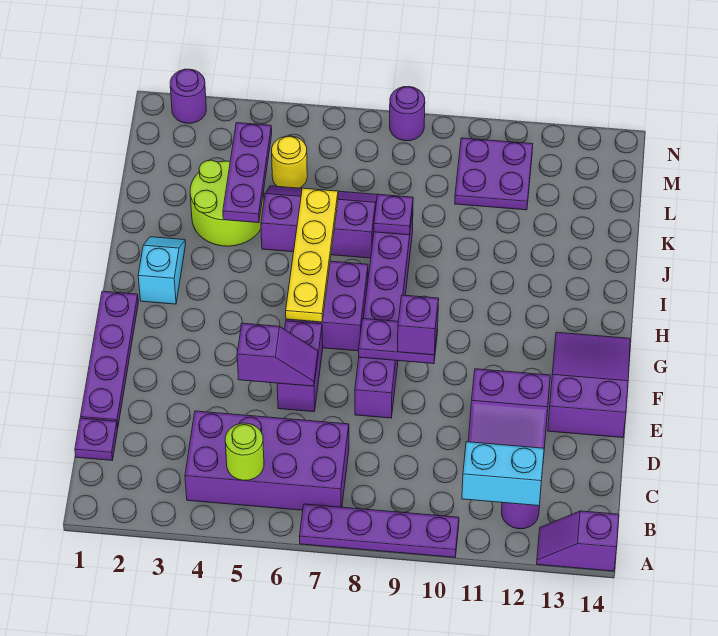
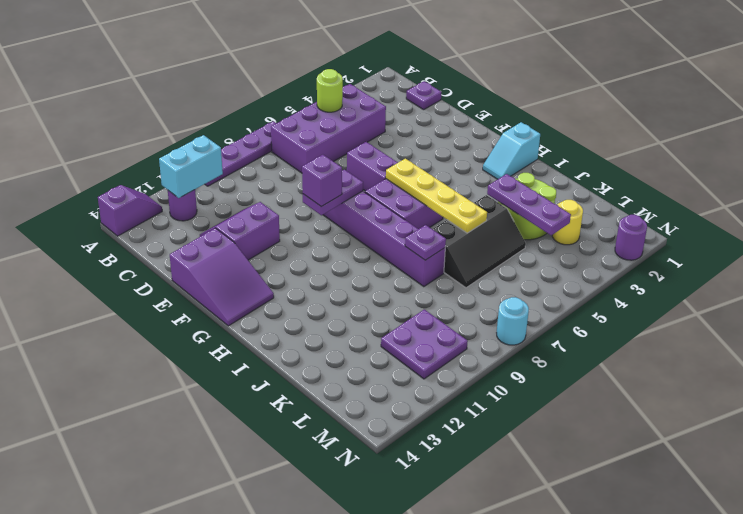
purple plate D1:G1 level 1 -> none
purple slope E5:E6 level 2 top 5 -> none
cyan slope H2:I2 level 1 top H -> cyan slope H1:H2 level 1 top 1
purple slope J5:K7 level 1 top J -> black slope J5:K7 level 1 top J
yellow round brick L5 level 1 -> yellow round brick L3 level 1
purple round brick N8 level 1 -> cyan round brick N8 level 1

